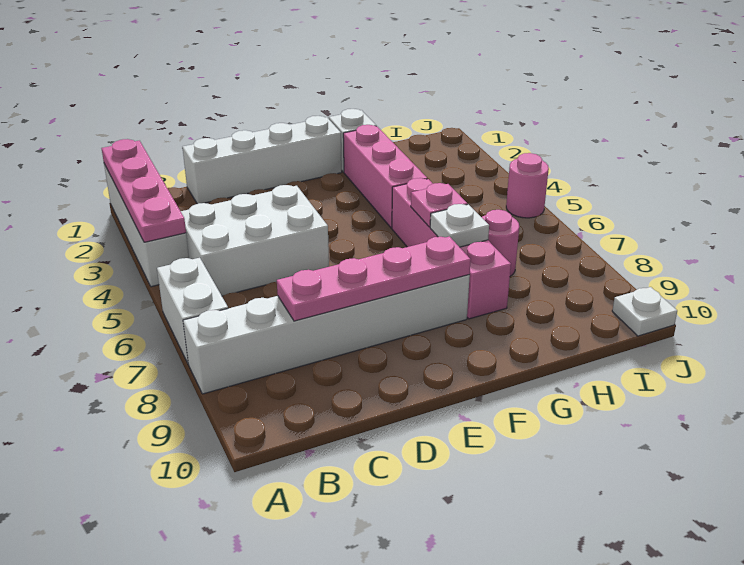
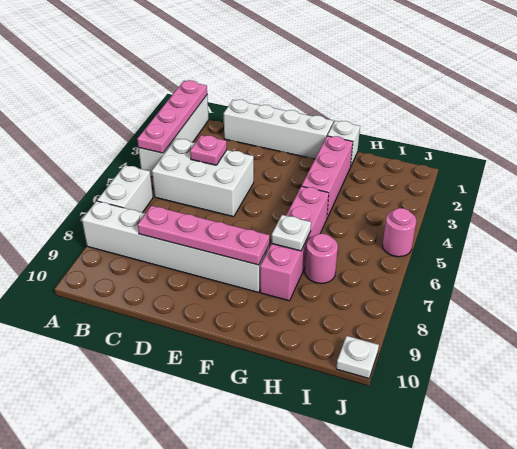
pink plate G6 level 2 -> pink plate C4 level 2

